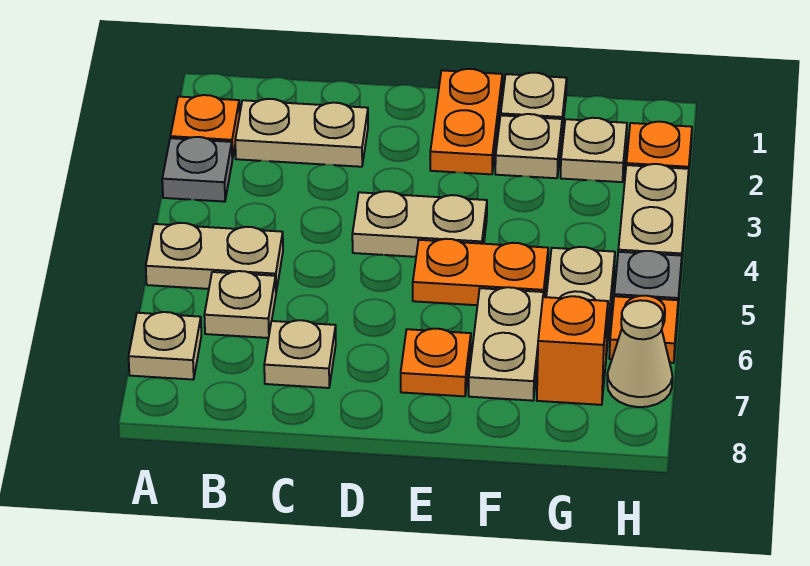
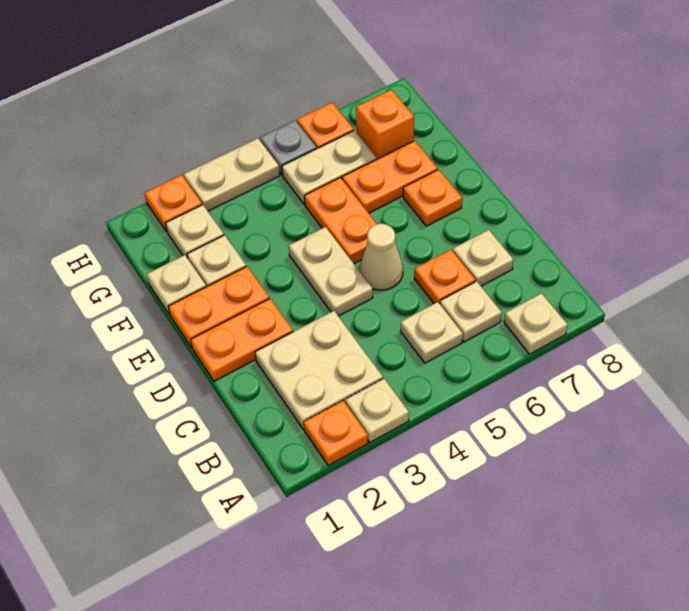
grey plate A3 level 1 -> tan plate A3 level 1
tan plate A5:B5 level 1 -> tan plate B5 level 1
tan plate B2:C2 level 1 -> tan plate B2:C3 level 1
none -> orange plate C6 level 1
none -> orange plate D1:D2 level 1
tan plate F6:F7 level 1 -> orange plate F6:F7 level 1
tan cone H7 level 1 -> tan cone D5 level 1

